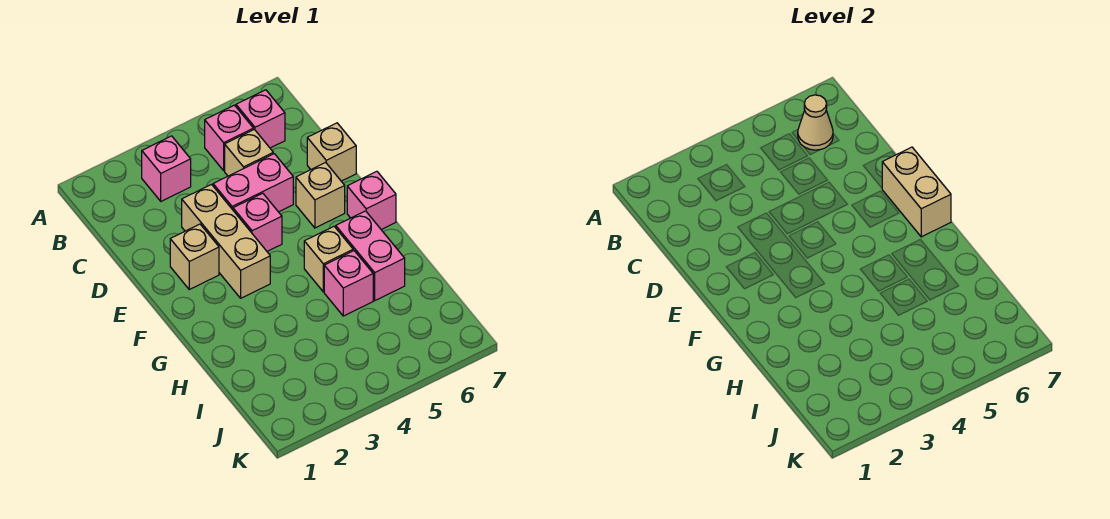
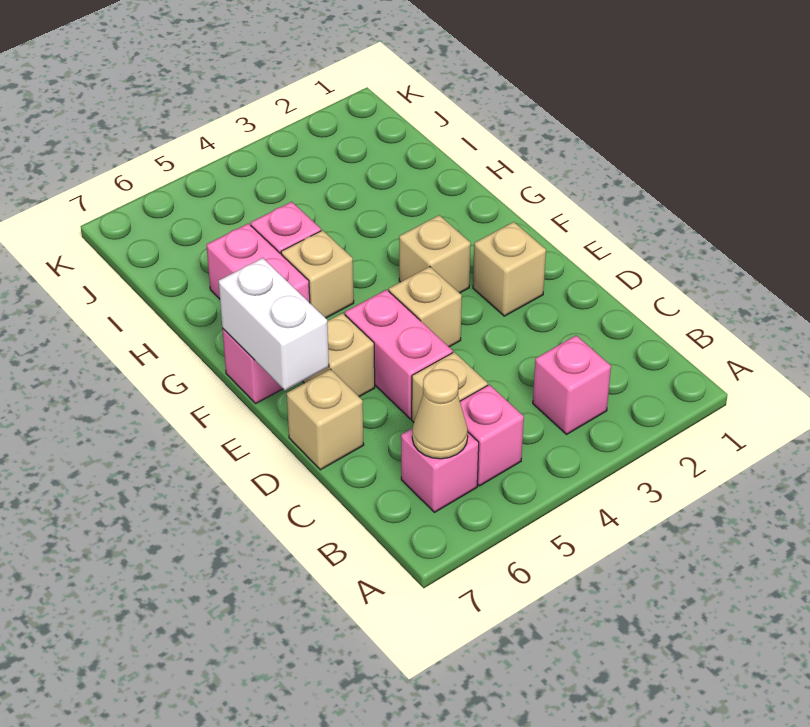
tan brick D3:F3 level 1 -> tan brick F3 level 1
pink brick D4:D5 level 1 -> pink brick D5:E5 level 1
pink brick E4 level 1 -> tan brick E4 level 1
tan brick E7:F7 level 2 -> white brick E7:F7 level 2

